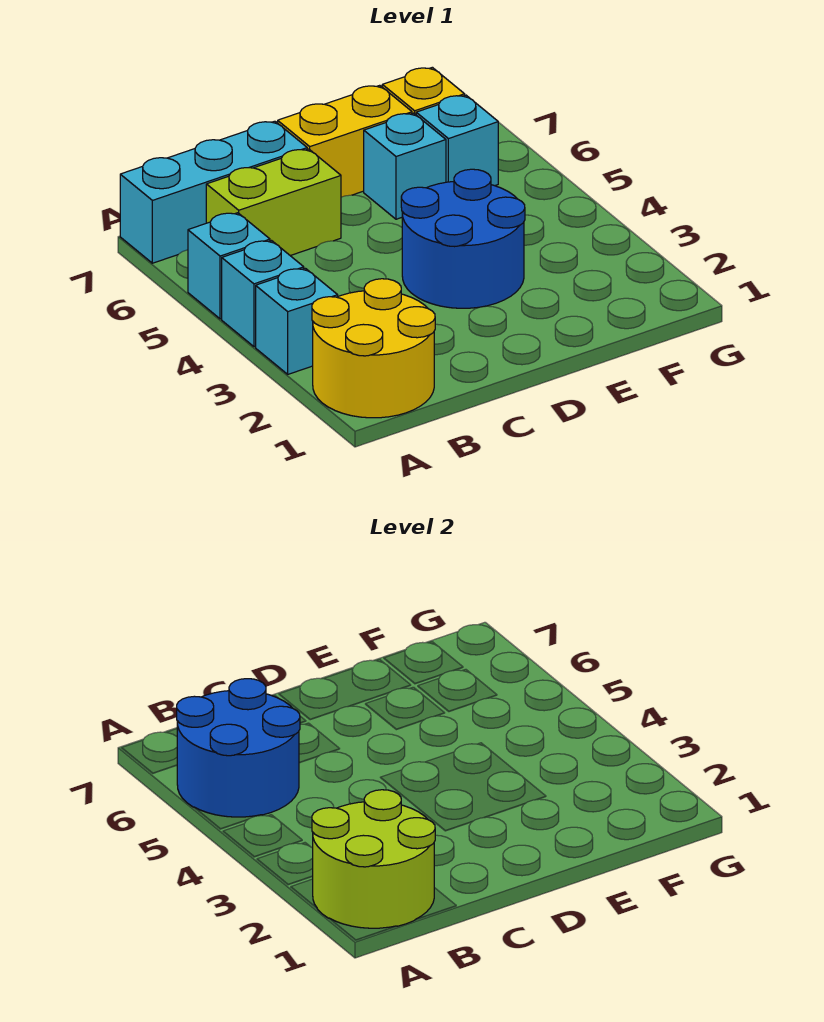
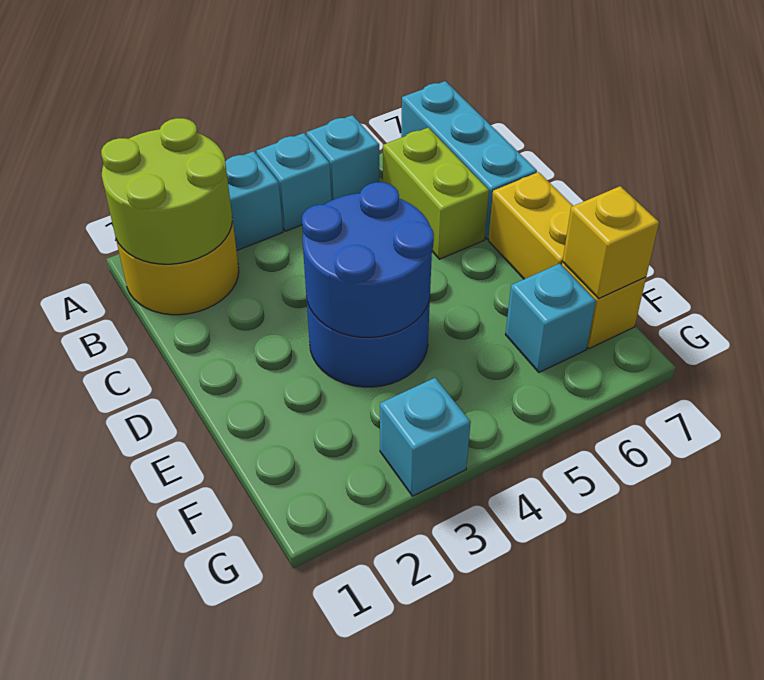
blue round brick A5:B6 level 2 -> blue round brick D3:E4 level 2
cyan brick E6 level 1 -> cyan brick G3 level 1
none -> yellow brick F7 level 2

